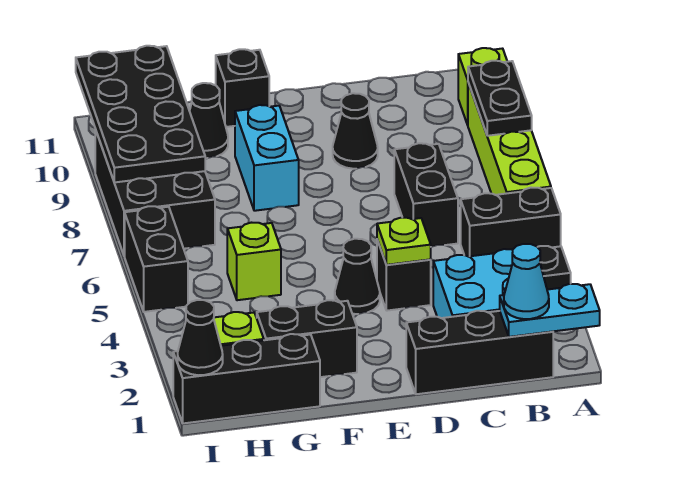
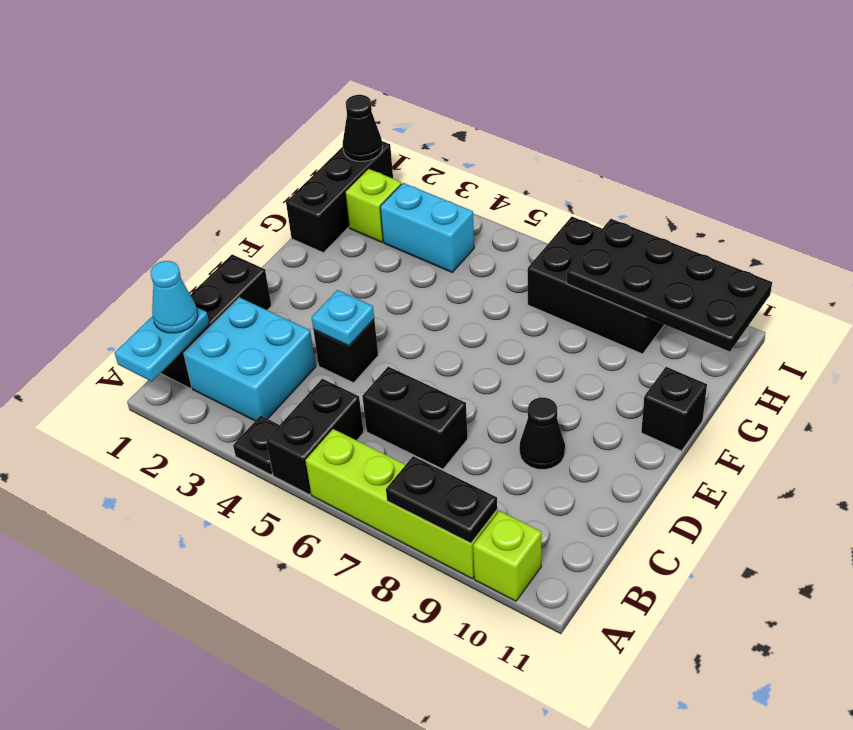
lime plate D4 level 2 -> cyan plate D4 level 2
black cone E4 level 1 -> none
black brick F2:G2 level 1 -> none
cyan brick F8:F9 level 1 -> cyan brick H3:H4 level 1
lime brick G5 level 1 -> none
black cone G10 level 1 -> none
black brick I5:I6 level 1 -> none

